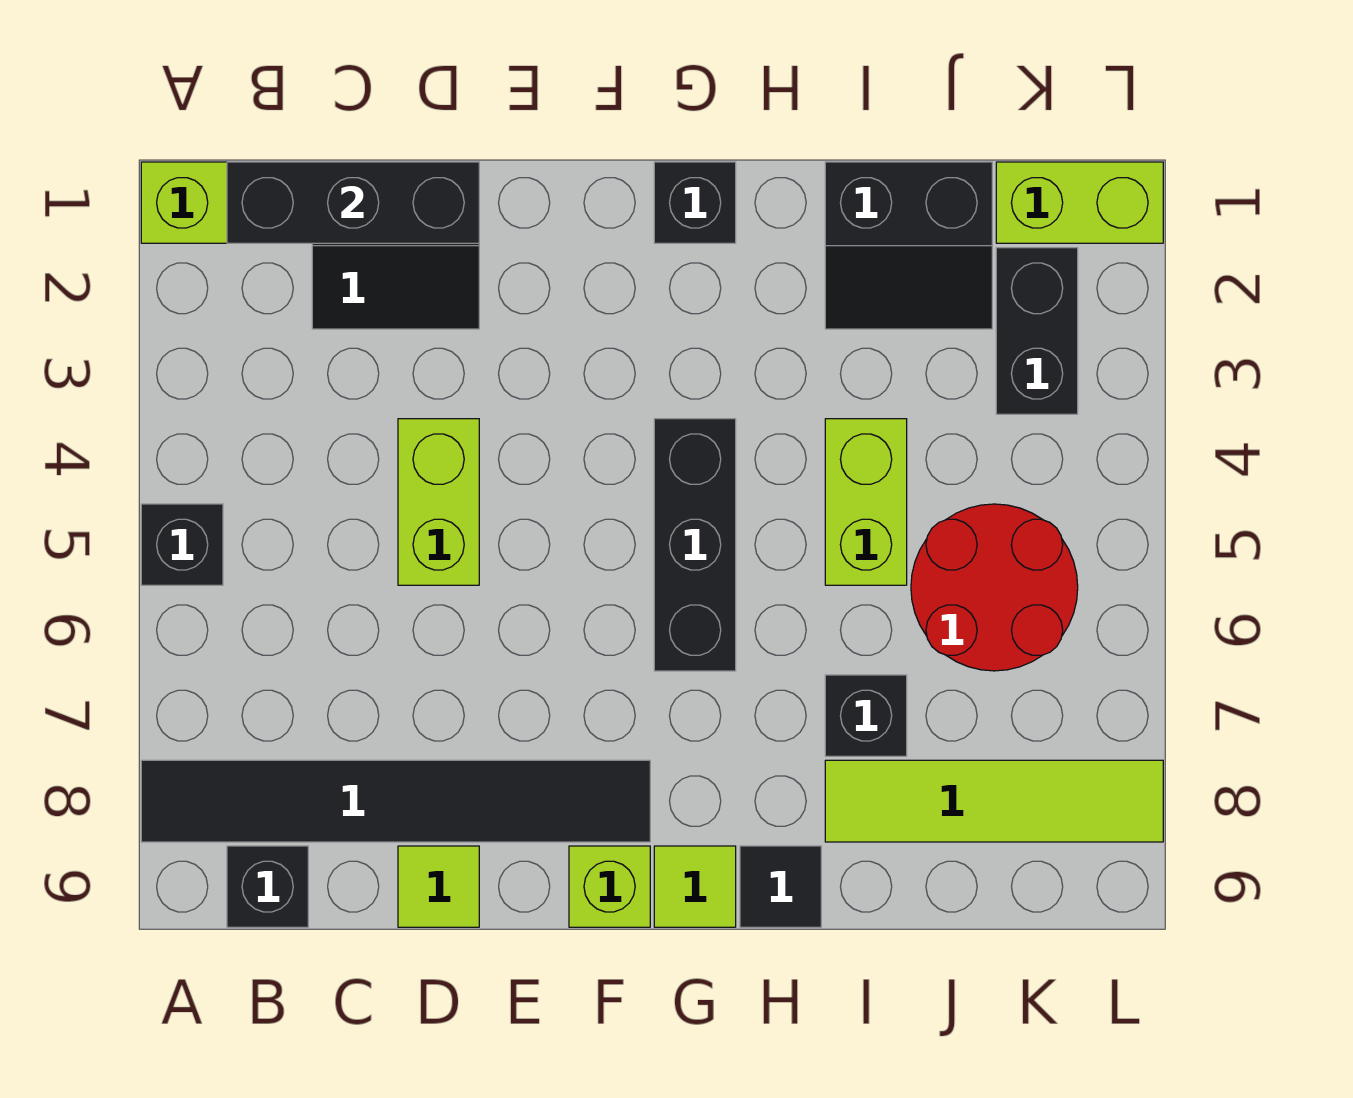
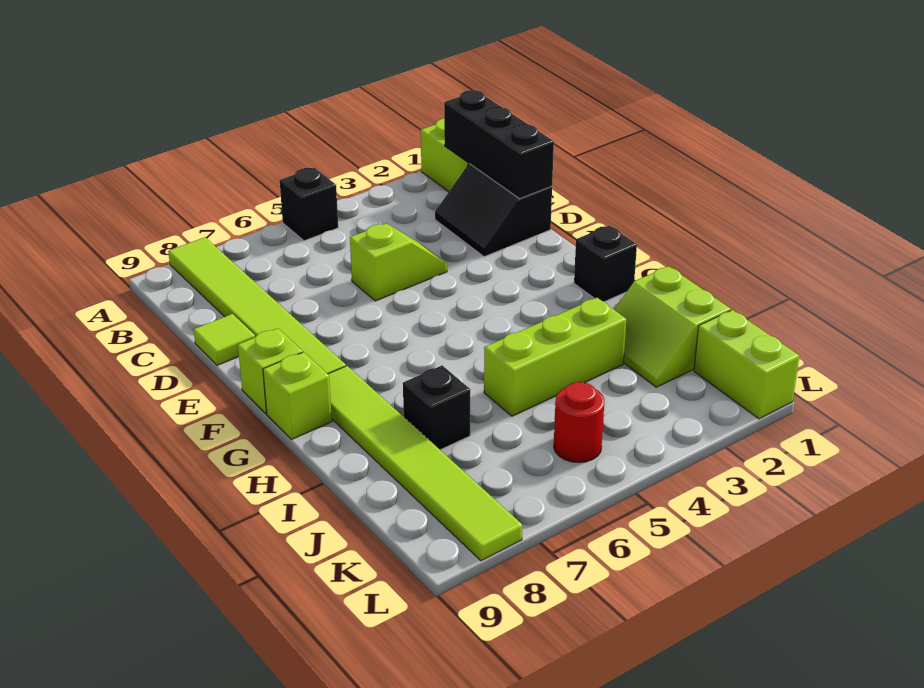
black tile A8:F8 level 1 -> lime tile A8:F8 level 1
black brick B9 level 1 -> none
lime brick D4:D5 level 1 -> lime slope D4:D5 level 1 top 5
black brick G4:G6 level 1 -> none
lime tile G9 level 1 -> lime brick G9 level 1
black tile H9 level 1 -> none
black slope I1:J2 level 1 top 1 -> lime slope I1:J2 level 1 top 1
lime brick I4:I5 level 1 -> lime brick I3:I5 level 1
lime tile I8:L8 level 1 -> lime tile G8:L8 level 1
red round brick J5:K6 level 1 -> red round brick K5 level 1
black brick K2:K3 level 1 -> none

